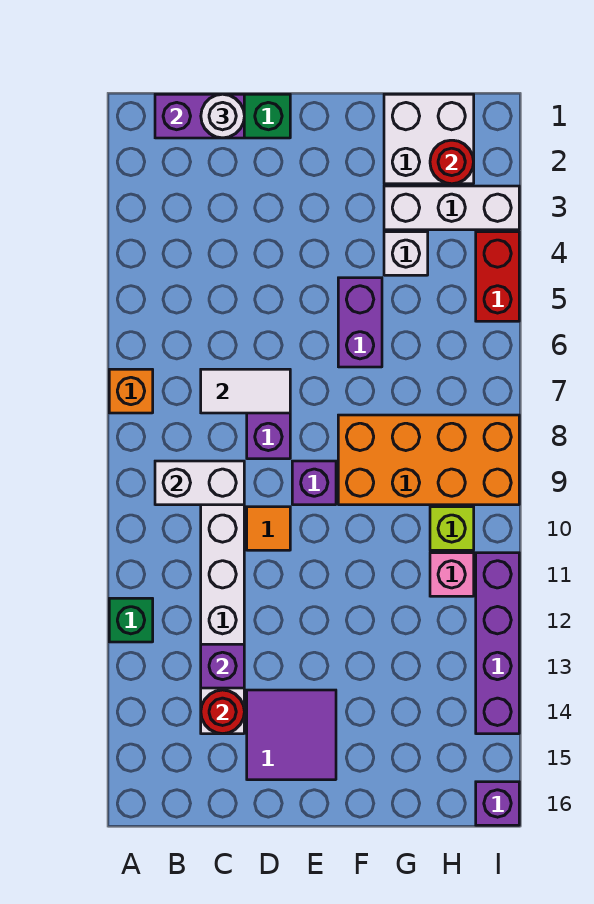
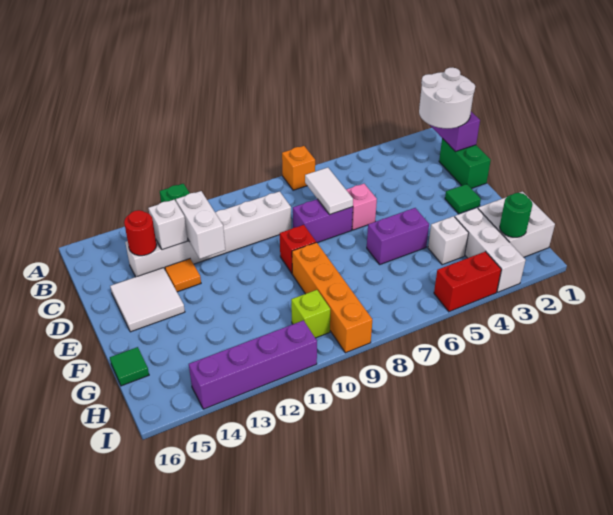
white brick B9:C9 level 2 -> white brick C12:D12 level 2
white round brick C1 level 3 -> white round brick B1:C2 level 3
purple brick C13 level 2 -> white brick C13 level 2
orange tile D10 level 1 -> orange tile D13 level 1
purple tile D14:E15 level 1 -> white tile D14:E15 level 1
none -> green tile E2 level 1
purple brick E9 level 1 -> red brick E9 level 1
orange brick F8:I9 level 1 -> orange brick F9:I9 level 1
none -> green tile G16 level 1
red round brick H2 level 2 -> green round brick H2 level 2
pink brick H11 level 1 -> pink brick D6 level 1
purple brick I16 level 1 -> none

